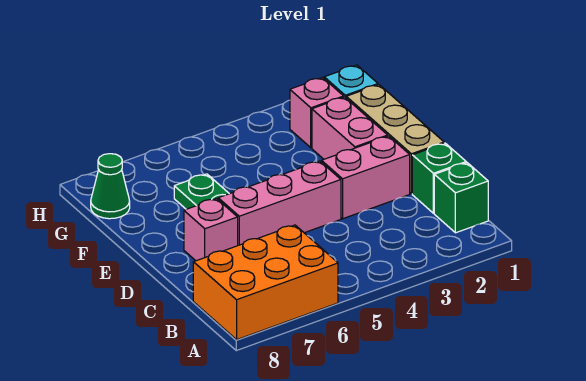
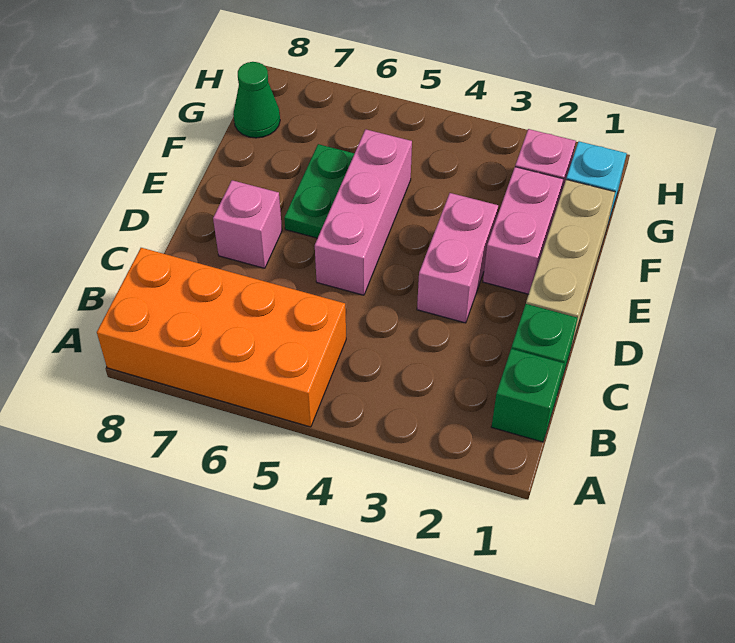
orange brick A6:B8 level 1 -> orange brick A5:B8 level 1
pink brick D2:D3 level 1 -> pink brick D3:E3 level 1
pink brick D4:D6 level 1 -> pink brick D5:F5 level 1

